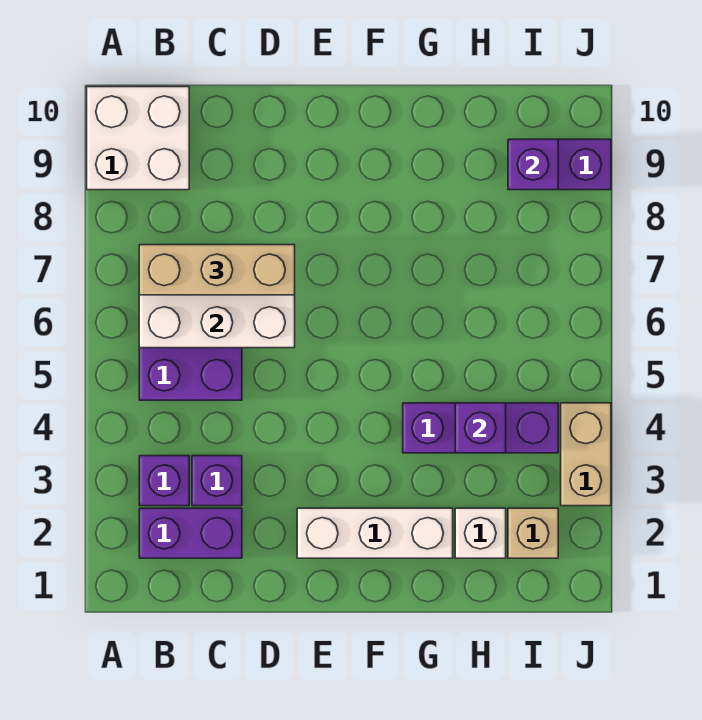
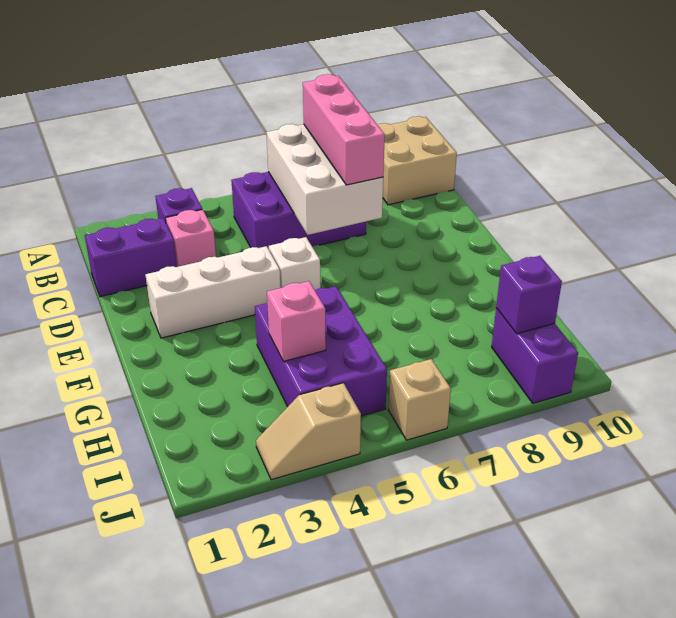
white brick A9:B10 level 1 -> tan brick A9:B10 level 1
purple brick B2:C2 level 1 -> purple brick C1:C2 level 1
tan brick B7:D7 level 3 -> pink brick B7:D7 level 3
purple brick C3 level 1 -> pink brick C3 level 1
white brick E2:G2 level 1 -> white brick E2:E4 level 1
purple brick G4:I4 level 1 -> purple brick G4:I5 level 1
white brick H2 level 1 -> white brick E5 level 1
purple brick H4 level 2 -> pink brick H4 level 2
tan brick I2 level 1 -> tan brick J6 level 1
tan brick J3:J4 level 1 -> tan slope J3:J4 level 1 top 4

